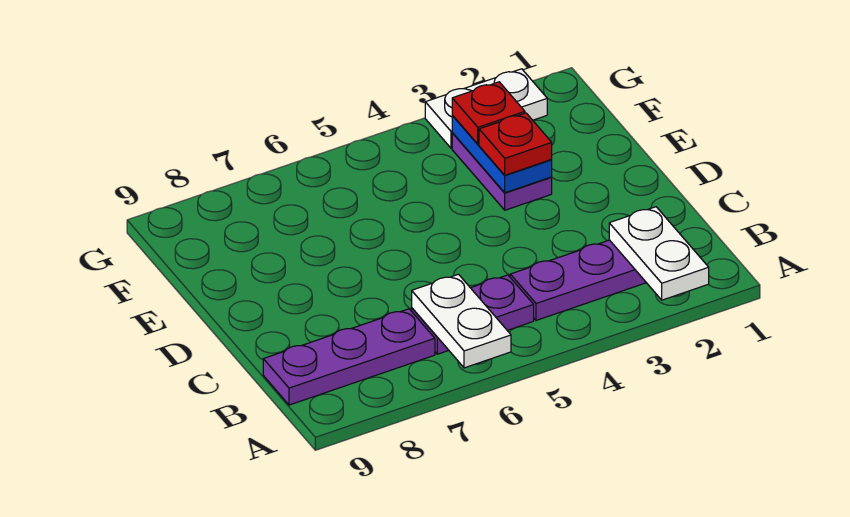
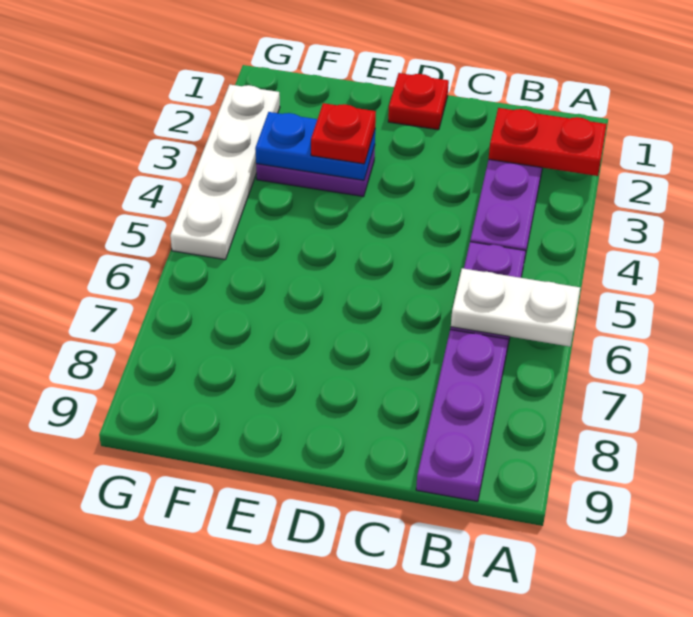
white plate A2:B2 level 2 -> red plate A2:B2 level 2
red plate F3 level 3 -> red plate D1 level 1
white plate G2:G3 level 1 -> white plate G2:G5 level 1

